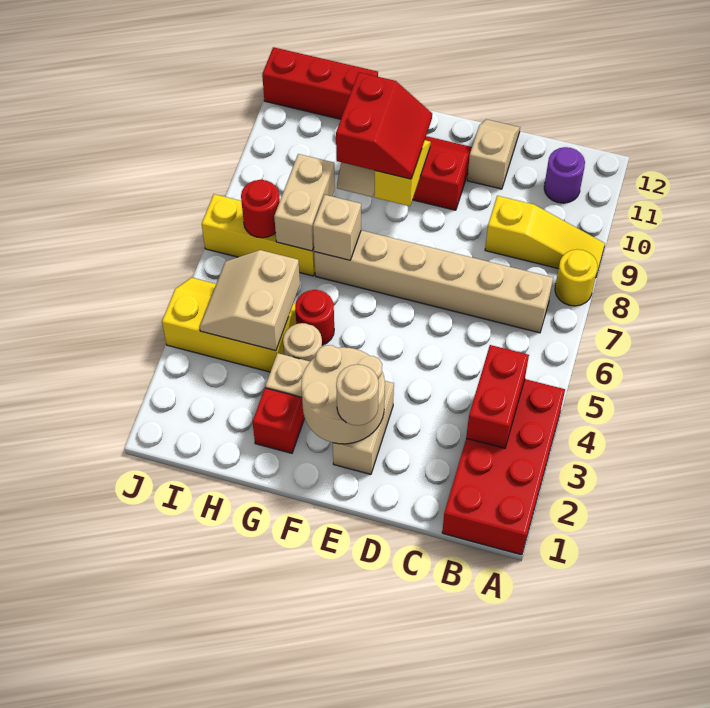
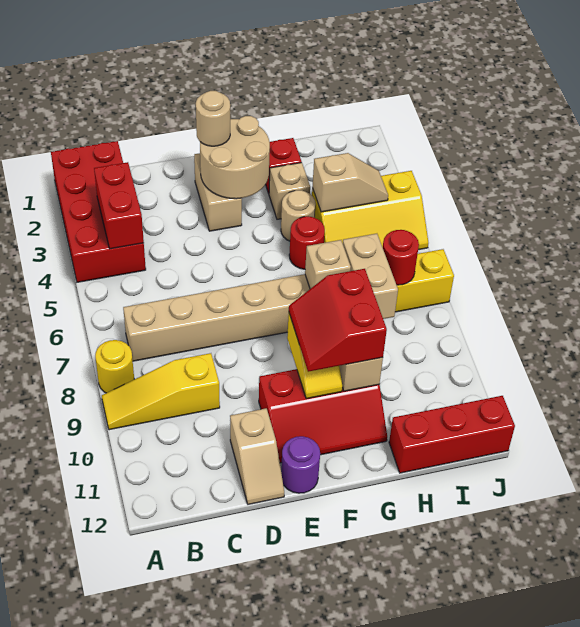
purple round brick B11 level 1 -> purple round brick E12 level 1
tan slope H4:I5 level 2 top H -> tan slope H4:I4 level 2 top H

